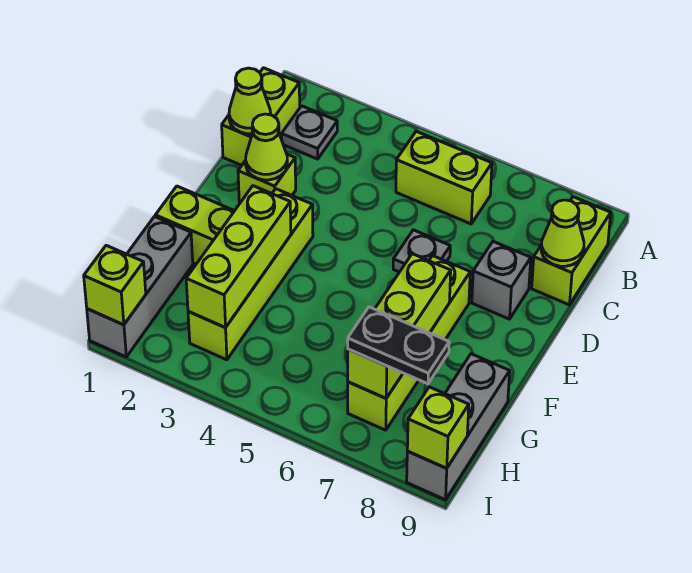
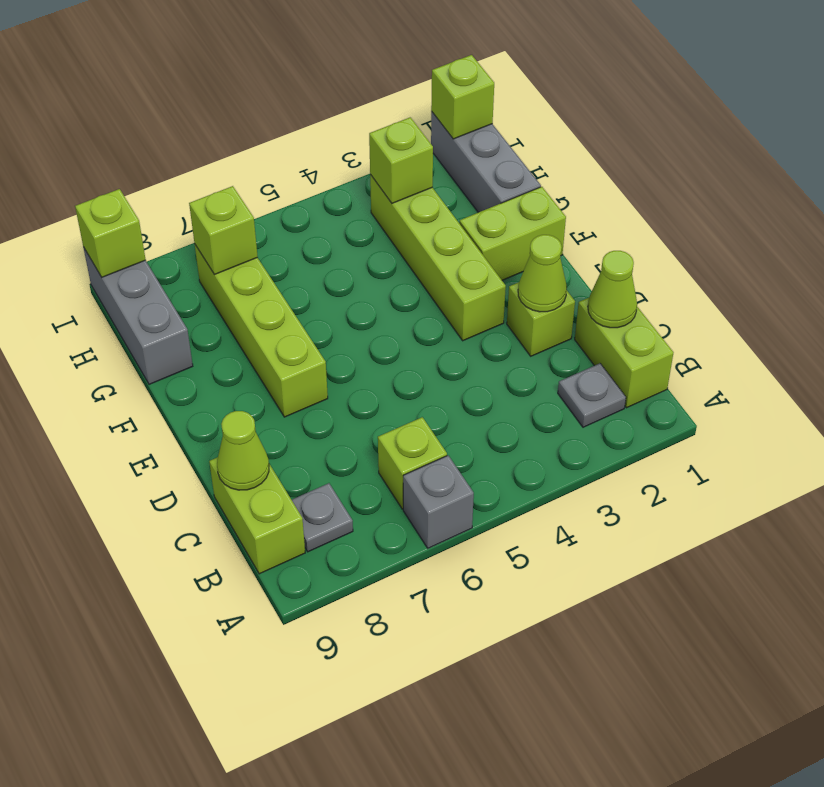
lime brick B5:B6 level 1 -> lime brick B6 level 1
grey plate D6 level 1 -> grey plate B8 level 1
grey brick D8 level 1 -> grey brick A6 level 1
lime brick F3:H3 level 2 -> lime brick H3 level 2
lime brick F7:H7 level 2 -> lime brick H7 level 2
black plate H7:H8 level 3 -> none

